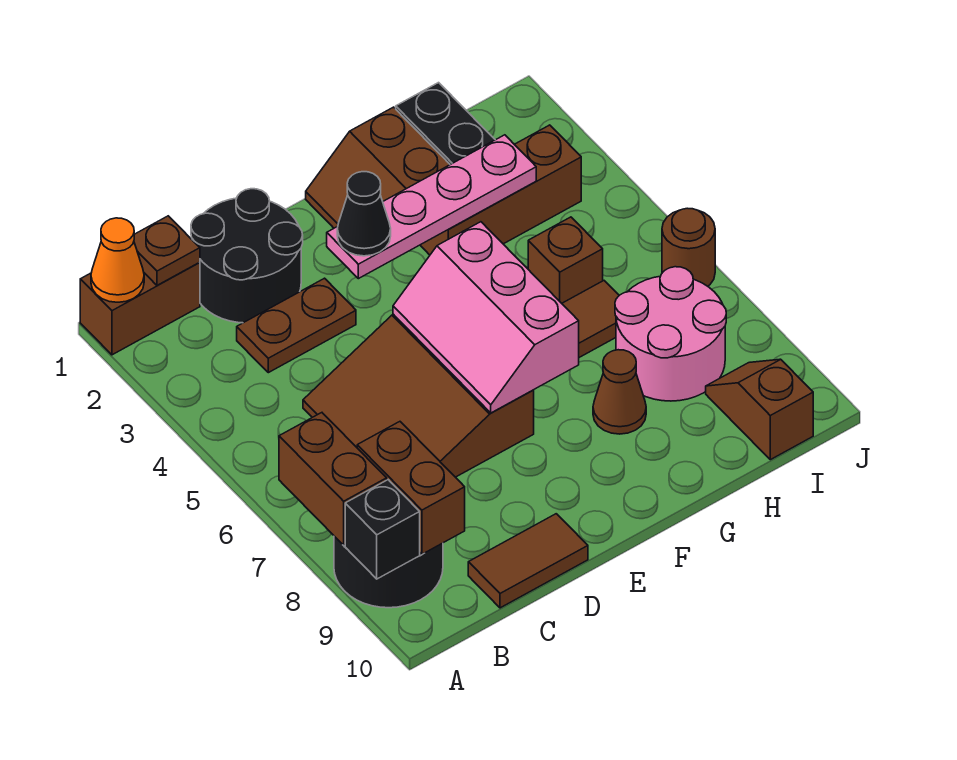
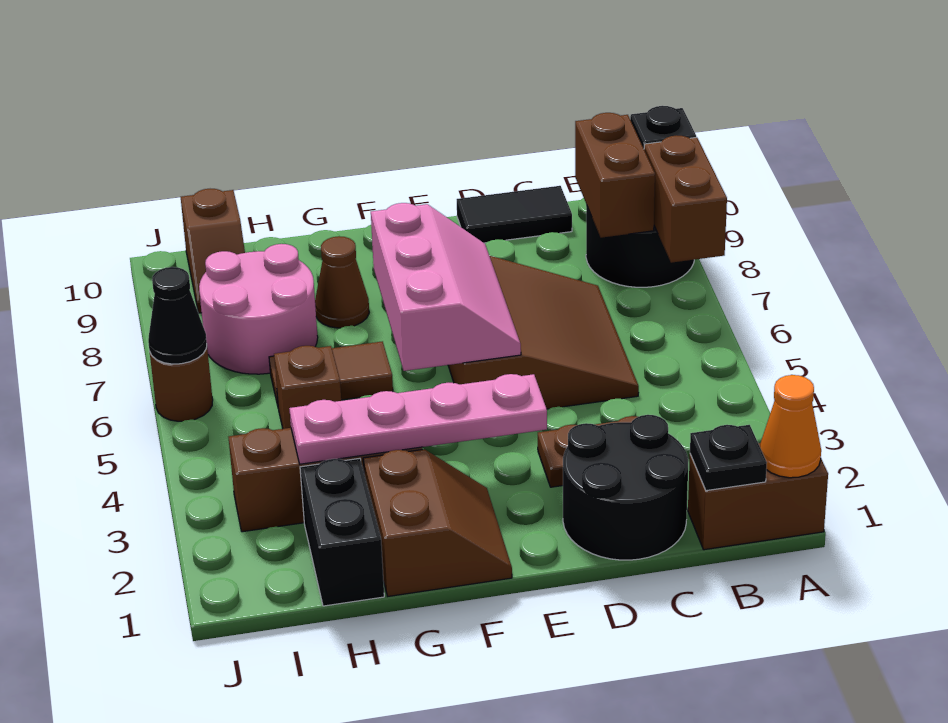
brown plate B1 level 2 -> black plate B1 level 2
brown tile C10:D10 level 1 -> black tile C10:D10 level 1
black cone E3 level 3 -> black cone J6 level 2

